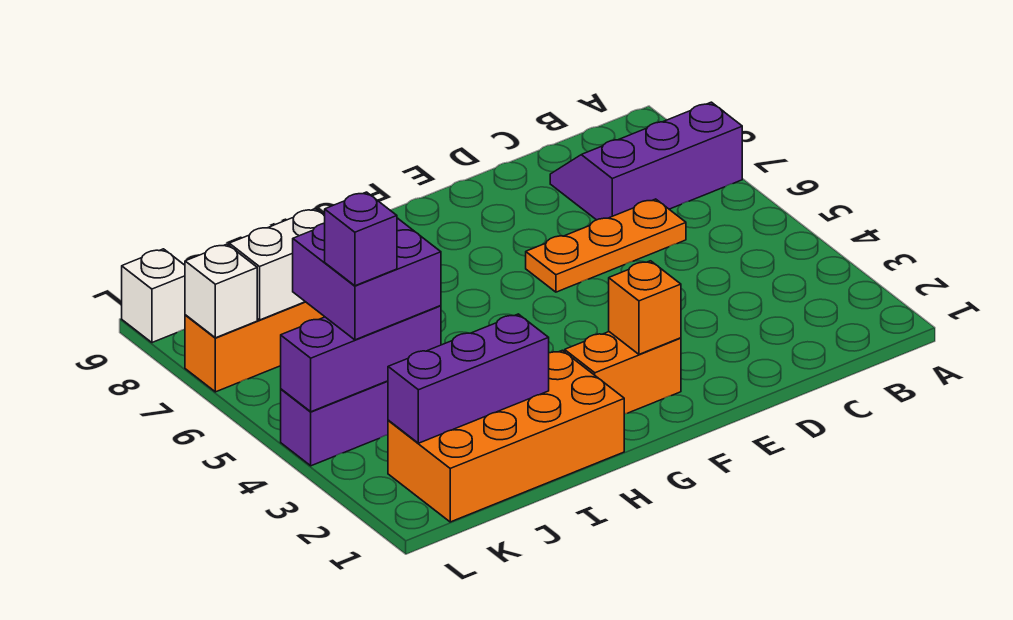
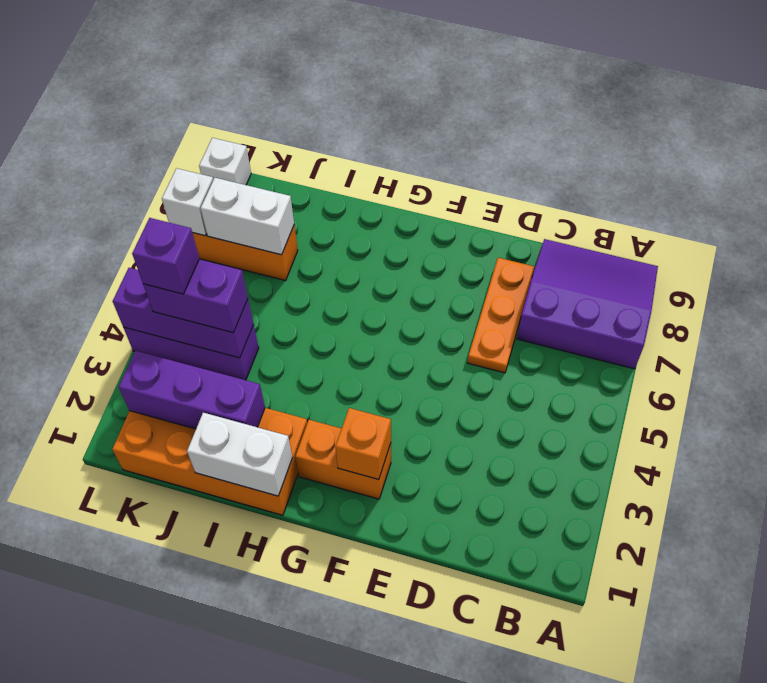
purple slope A7:C8 level 1 top 7 -> purple slope A7:C9 level 1 top 7
orange plate C6:E6 level 1 -> orange plate D6:D8 level 1
none -> white brick H1:I1 level 2
purple brick J4:K5 level 3 -> purple brick J4:K4 level 3

